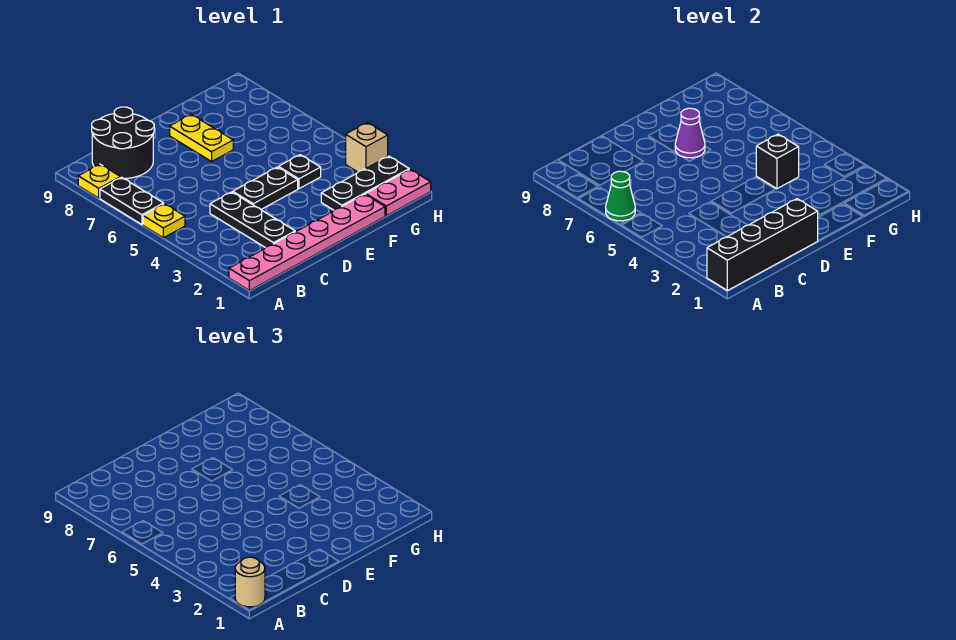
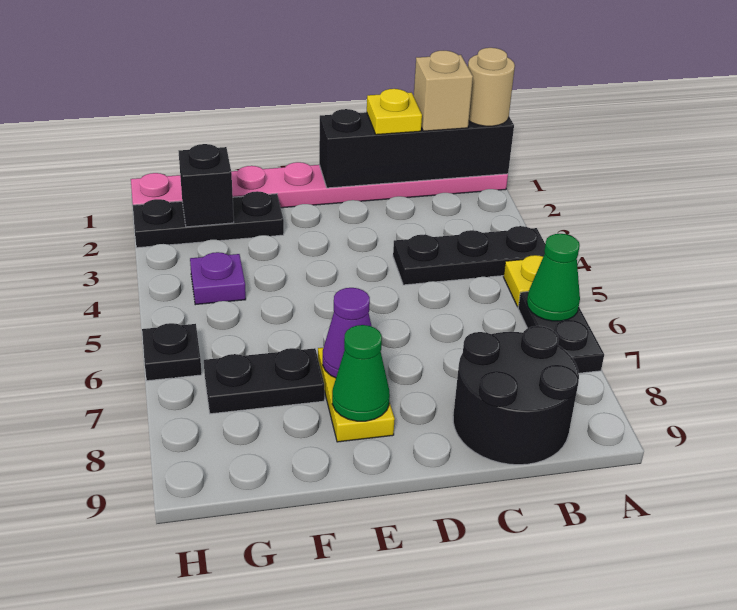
yellow plate A8 level 1 -> yellow plate C1 level 3
black plate C2:C4 level 1 -> black plate A4:C4 level 1
black plate D4:E4 level 1 -> black plate F7:G7 level 1
none -> green cone E8 level 2
black plate F4 level 1 -> black plate H6 level 1
black brick F4 level 2 -> black brick G2 level 2
none -> purple plate G4 level 1
tan brick H3 level 1 -> tan brick B1 level 3

